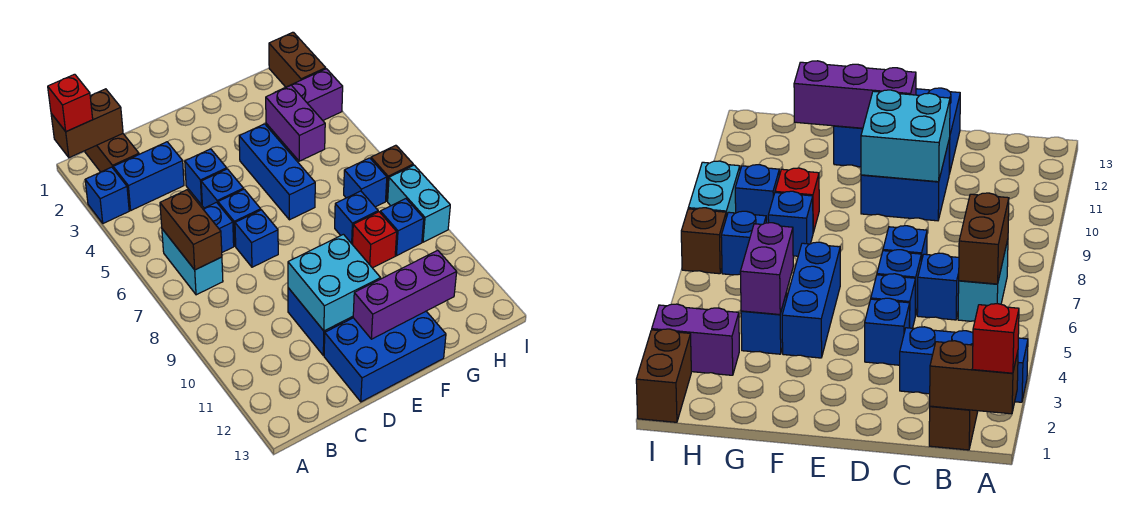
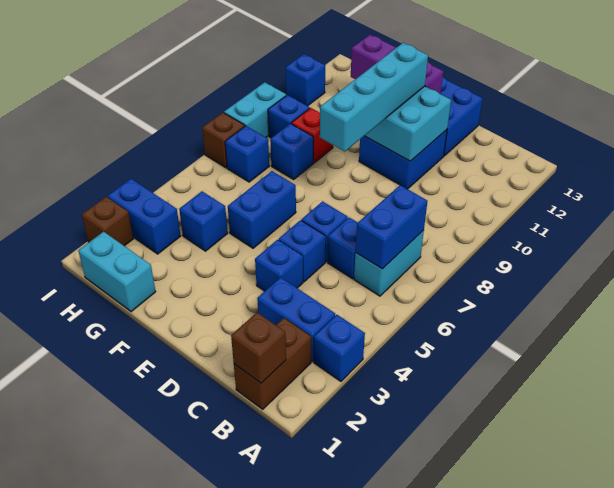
brown brick A1:B1 level 2 -> brown brick B1 level 2
red brick A1 level 3 -> none
brown brick B6:B7 level 2 -> blue brick B6:B7 level 2
blue brick D7 level 1 -> blue brick I11 level 1
none -> cyan brick E8:E11 level 3
blue brick F4:F6 level 1 -> blue brick F5:F6 level 1
none -> cyan brick G1:H1 level 1
purple brick G4:G5 level 2 -> none
purple brick H3:I3 level 1 -> blue brick H3:I3 level 1
brown brick I1:I2 level 1 -> brown brick I2 level 1

